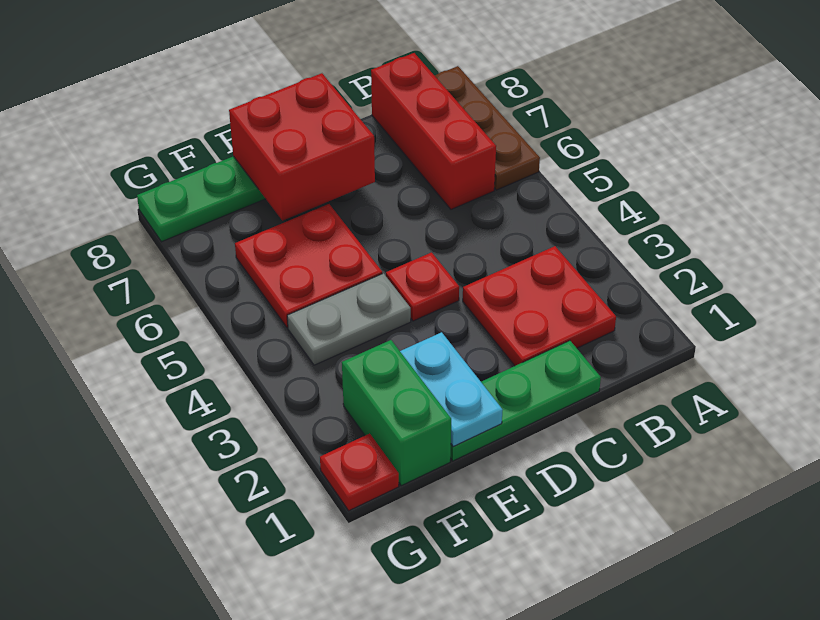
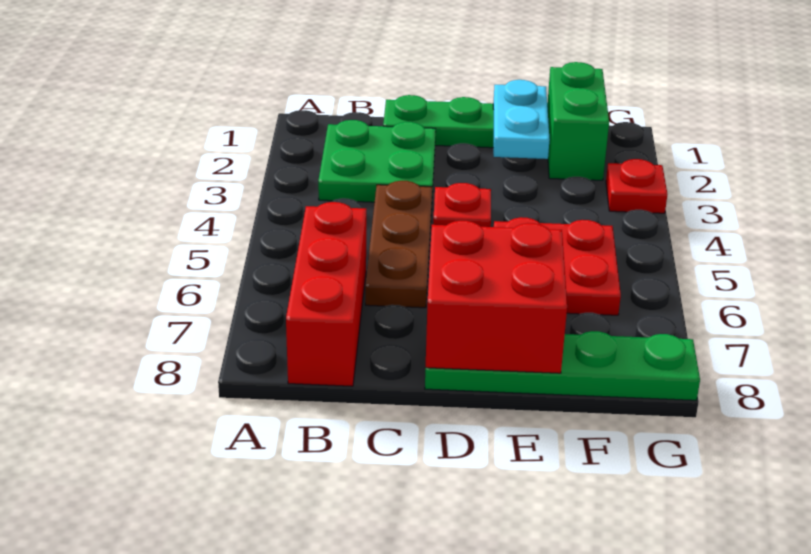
brown plate A6:A8 level 1 -> brown plate C4:C6 level 1
red plate B2:C3 level 1 -> green plate B2:C3 level 1
grey plate E4:F4 level 1 -> none
red plate G1 level 1 -> red plate G3 level 1

